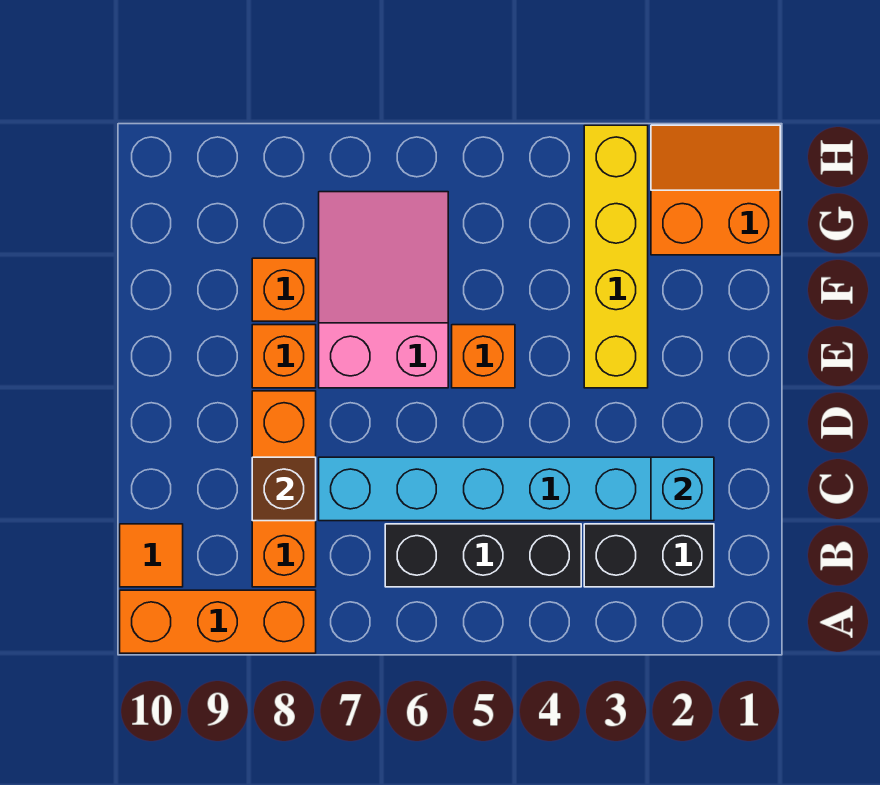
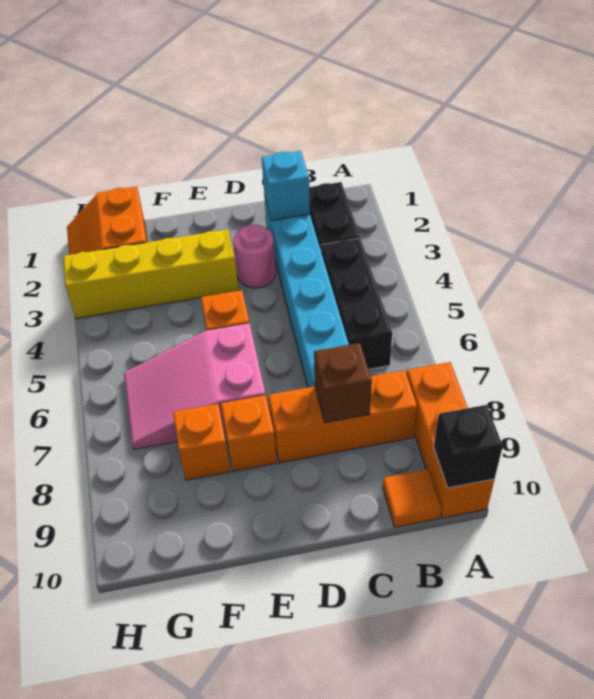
none -> black brick A10 level 2
none -> pink round brick D3 level 1

